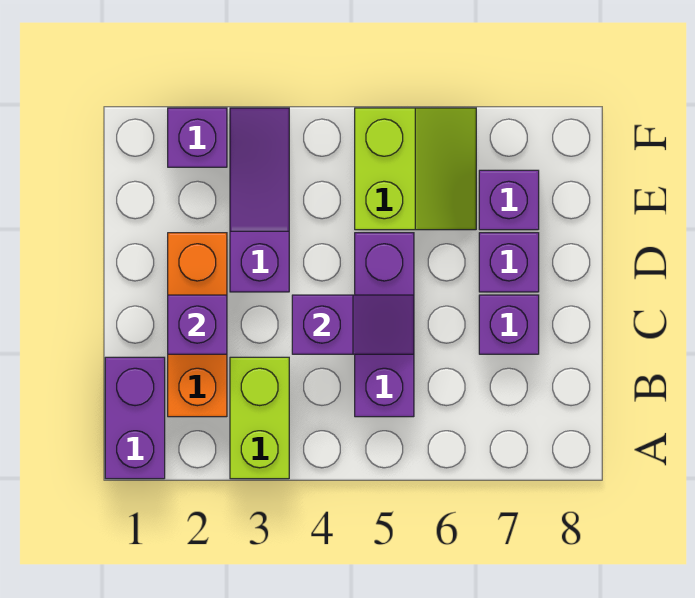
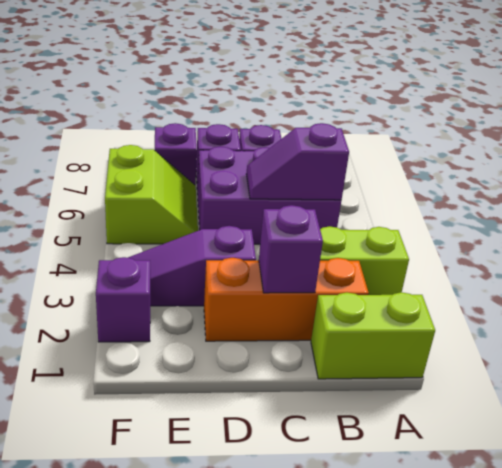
purple brick A1:B1 level 1 -> lime brick A1:B1 level 1
purple brick B5:D5 level 1 -> purple brick B5:D6 level 1
purple slope C4:C5 level 2 top 4 -> purple slope B5:C5 level 2 top B
lime slope E5:F6 level 1 top 5 -> lime slope E5:F6 level 1 top F

